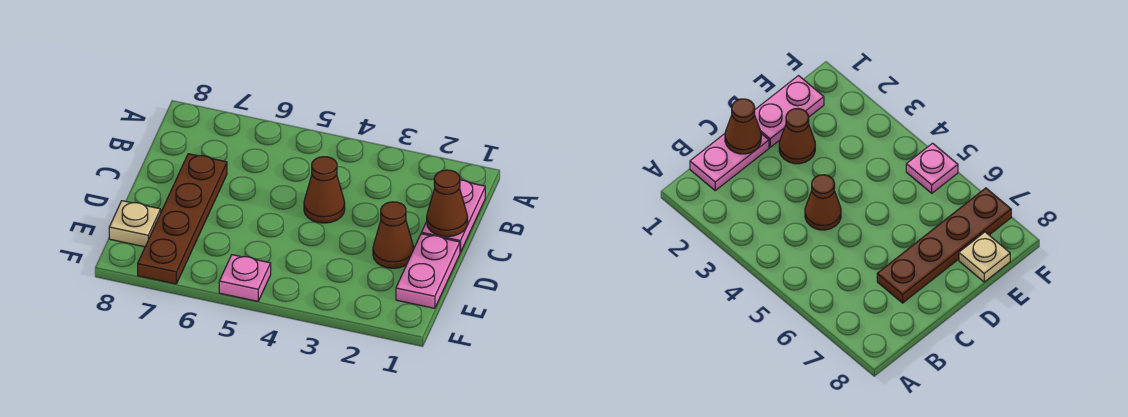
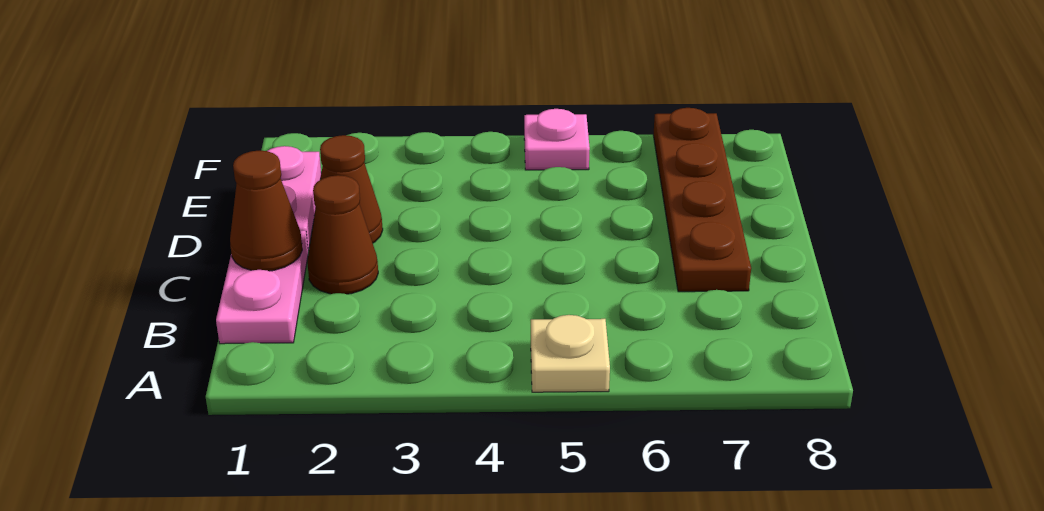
brown cone C4 level 1 -> brown cone C2 level 1
tan plate E8 level 1 -> tan plate A5 level 1

